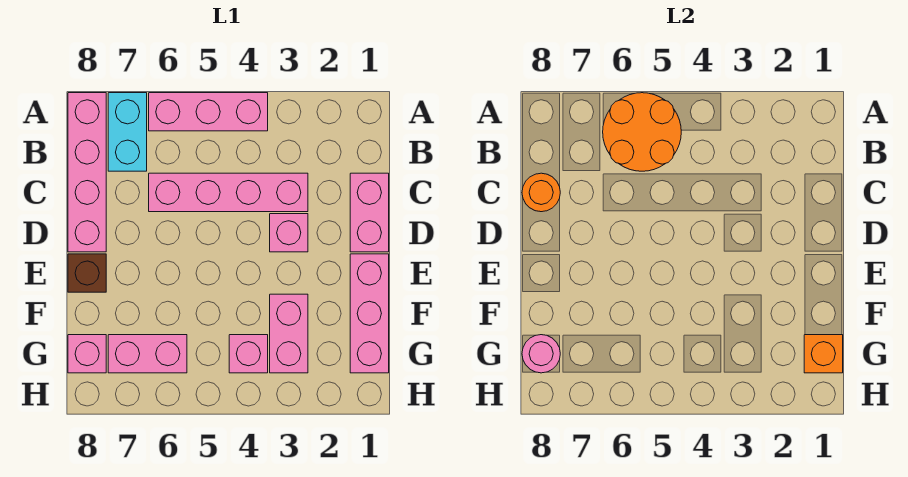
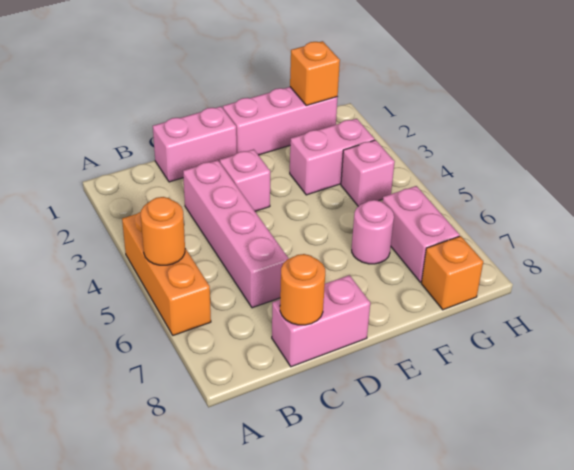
pink brick A4:A6 level 1 -> orange brick A4:A6 level 1
orange round brick A5:B6 level 2 -> orange round brick A5 level 2
cyan brick A7:B7 level 1 -> none
pink brick A8:D8 level 1 -> pink brick C8:D8 level 1
brown brick E8 level 1 -> none
pink brick G8 level 1 -> orange brick G8 level 1
pink round brick G8 level 2 -> pink round brick F6 level 1

